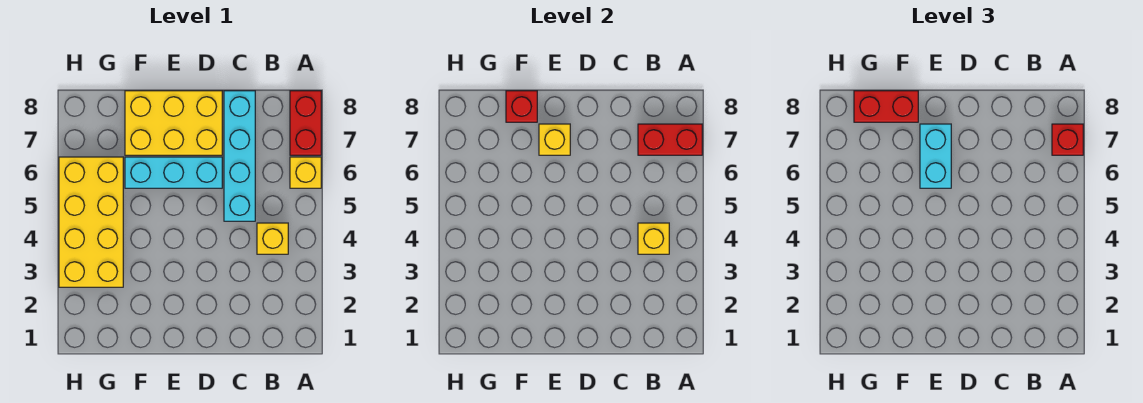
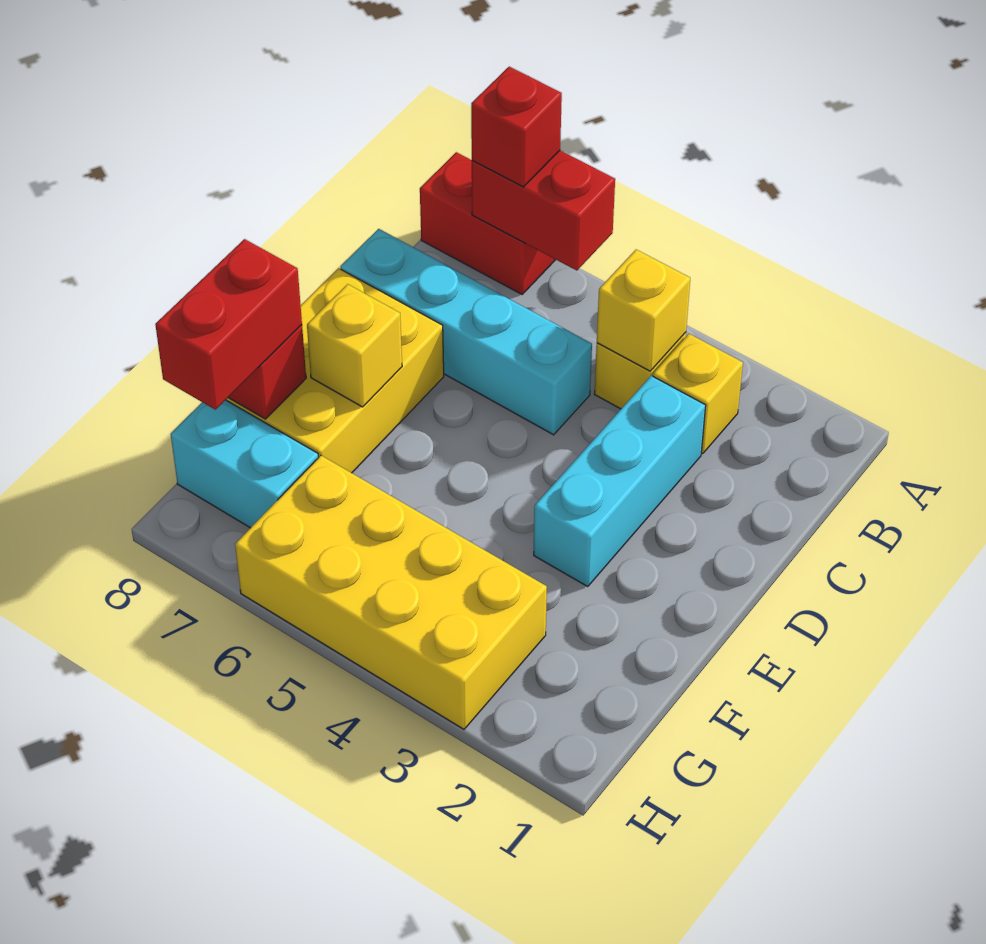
yellow brick A6 level 1 -> yellow brick B3 level 1
red brick A7:B7 level 2 -> red brick A6:A7 level 2
cyan brick D6:F6 level 1 -> cyan brick C3:E3 level 1
cyan brick E6:E7 level 3 -> cyan brick G7:G8 level 1

